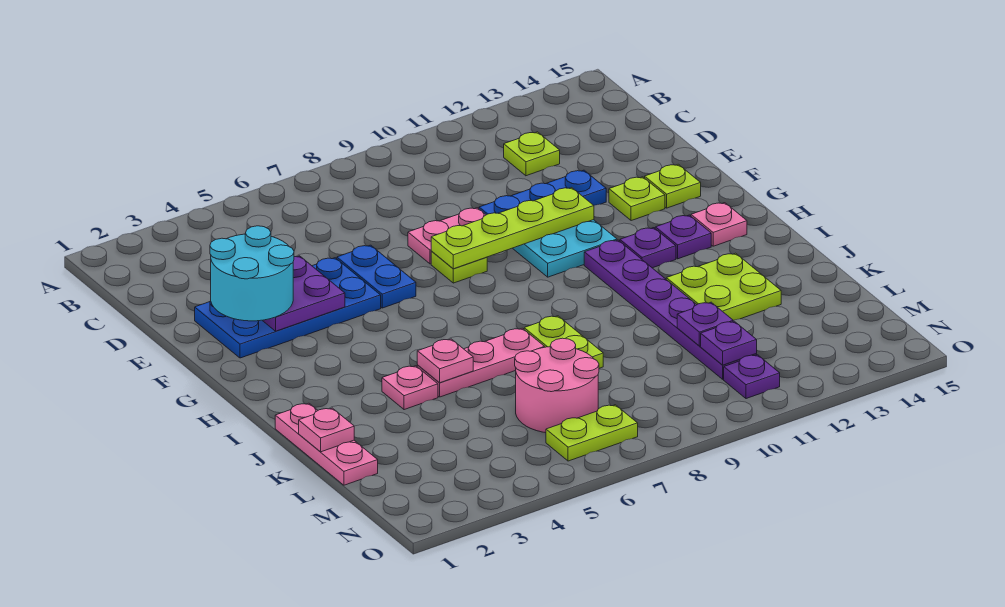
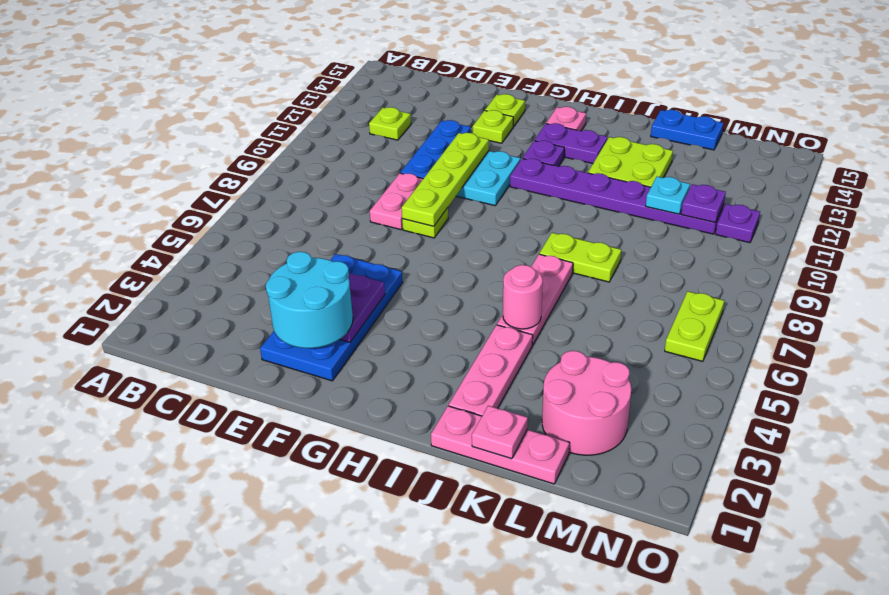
blue plate E6:F6 level 1 -> blue plate K15:L15 level 1
purple plate H13 level 1 -> purple plate H13:I13 level 1
pink plate J4 level 1 -> pink plate J2:J4 level 1
pink plate J5 level 2 -> pink round brick J5 level 2
pink round brick L6:M7 level 1 -> pink round brick L2:M3 level 1
purple plate L11 level 2 -> cyan plate L11 level 2

